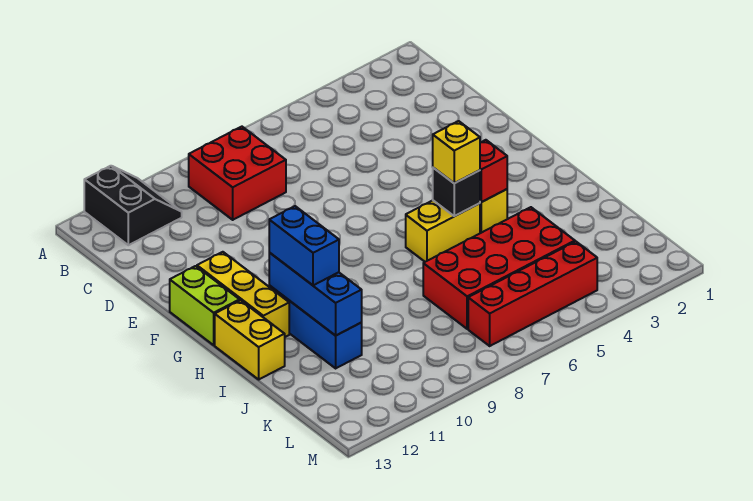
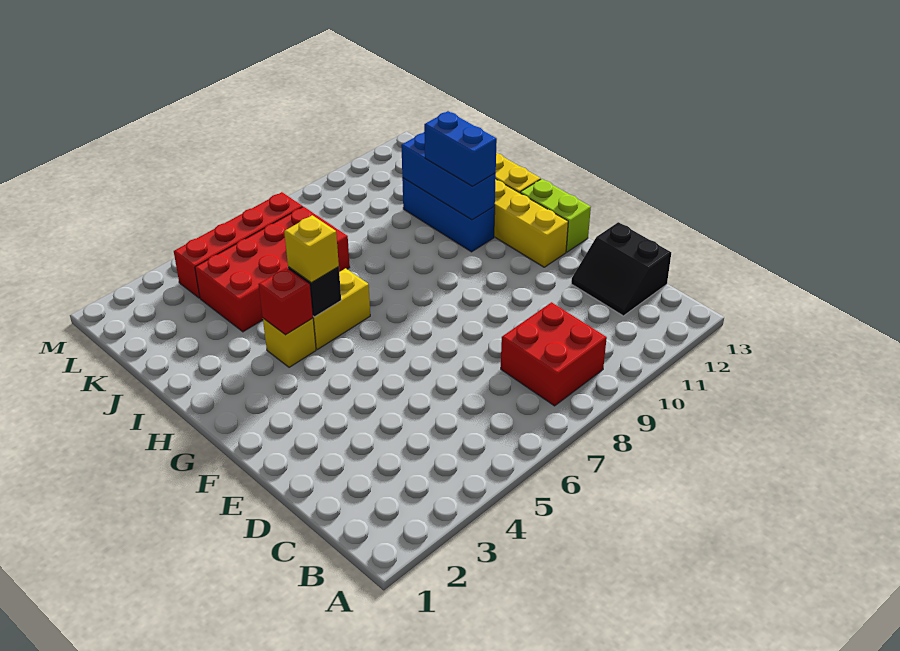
black slope A11:B12 level 1 top 12 -> black slope C12:D13 level 1 top 13

